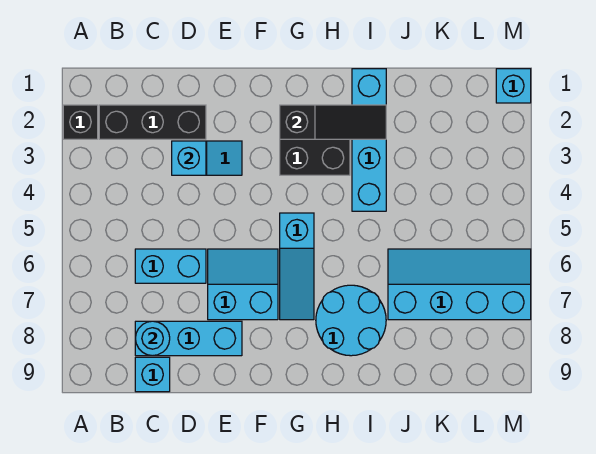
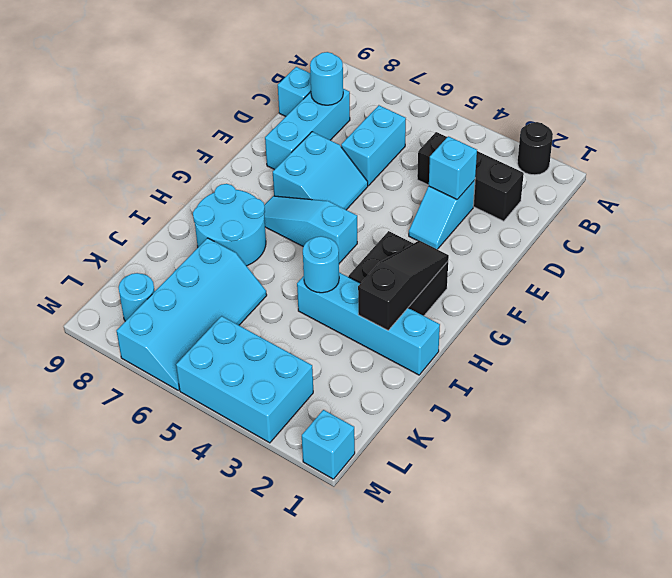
black brick A2 level 1 -> black round brick A2 level 1
black brick B2:D2 level 1 -> black brick C2:C4 level 1
black slope G2:I2 level 2 top G -> black slope G2:I2 level 2 top I
none -> cyan round brick I4 level 2
none -> cyan brick L3:M5 level 1
none -> cyan round brick L8 level 1

